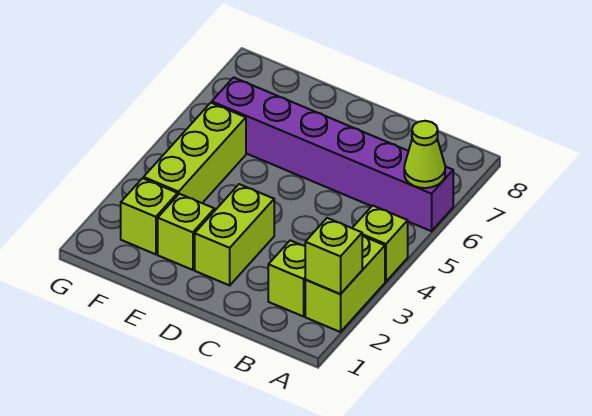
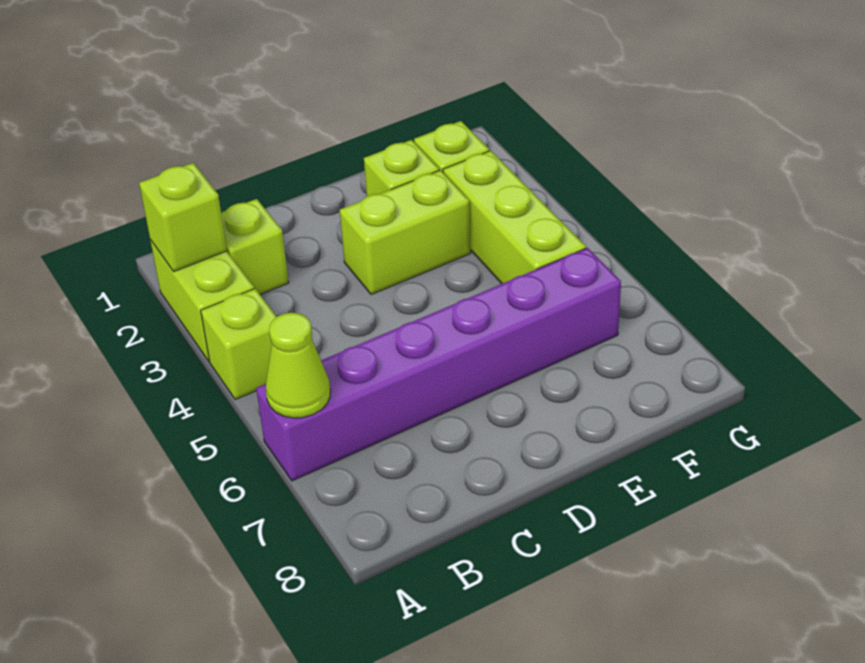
lime brick D2:D3 level 1 -> lime brick D3:E3 level 1

